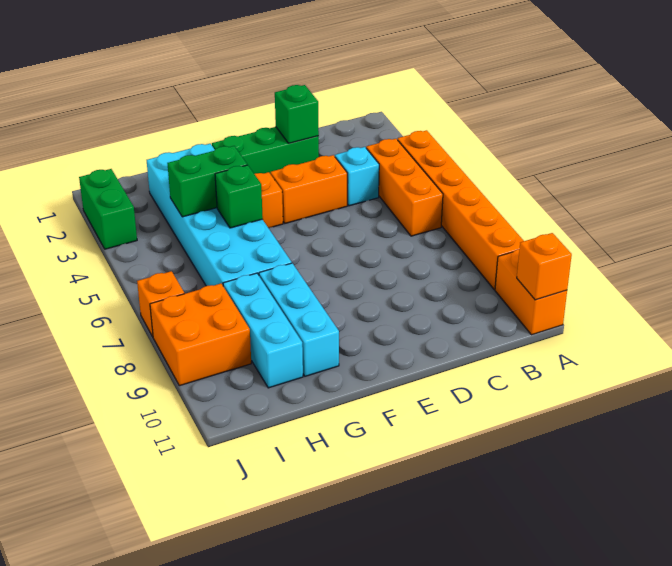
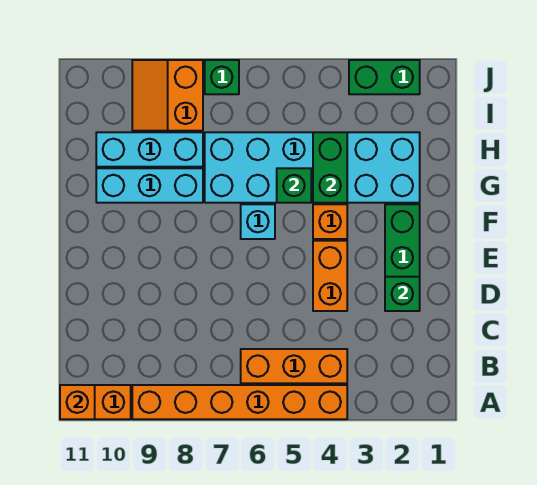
cyan brick C4 level 1 -> cyan brick F6 level 1
orange brick I8:J9 level 1 -> orange slope I8:J9 level 1 top 8
orange brick J7 level 1 -> green brick J7 level 1

